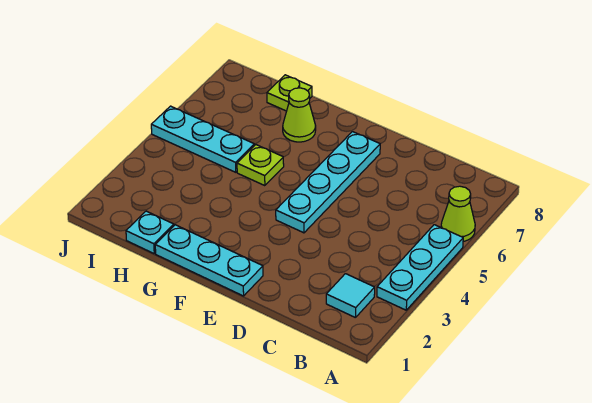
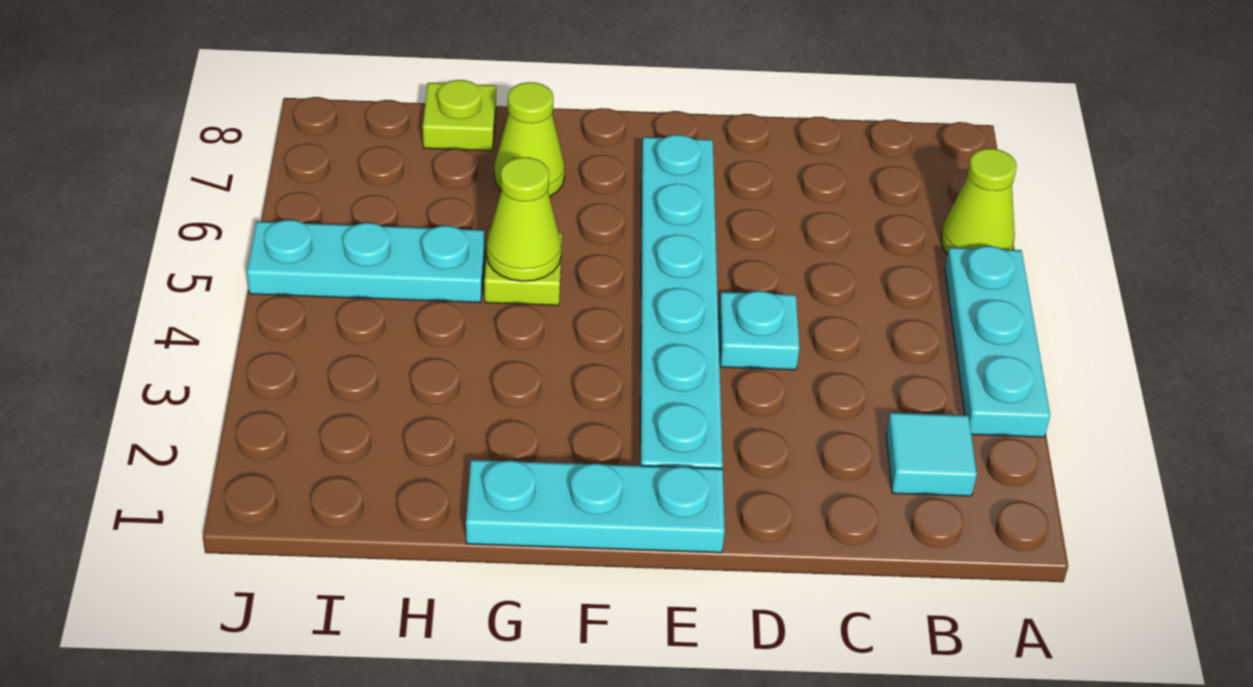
cyan plate E4:E7 level 1 -> cyan plate E2:E7 level 1
none -> lime cone G5 level 2
cyan plate H1 level 1 -> cyan plate D4 level 1

